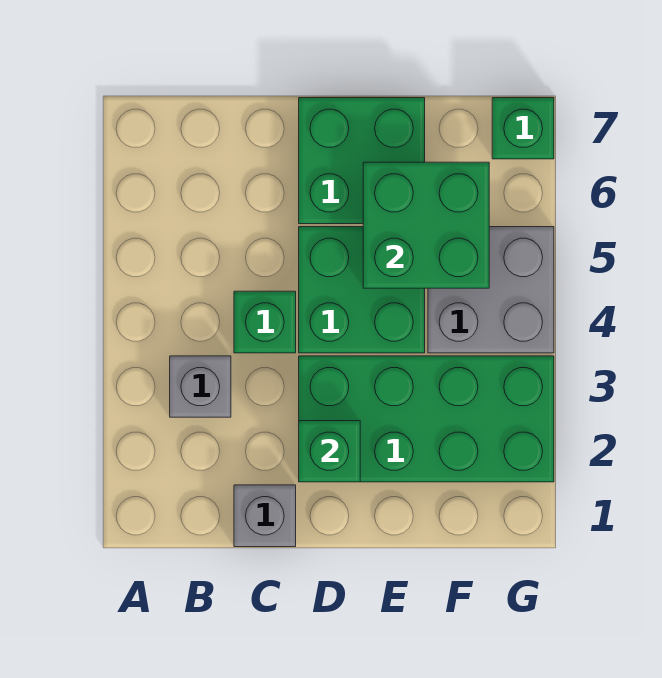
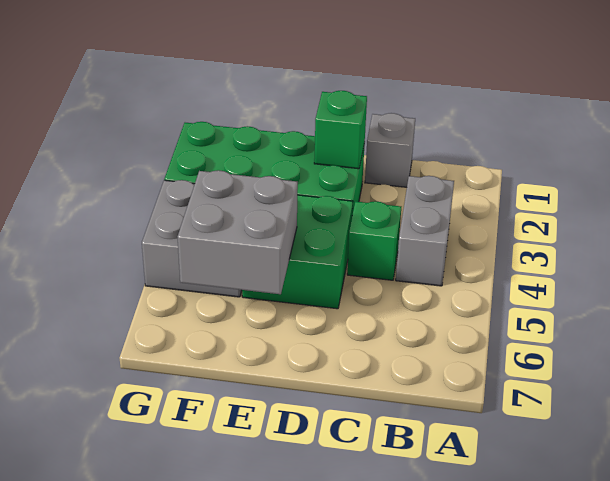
grey brick B3 level 1 -> grey brick B3:B4 level 1
green brick D6:E7 level 1 -> none
green brick E5:F6 level 2 -> grey brick E5:F6 level 2
green brick G7 level 1 -> none

